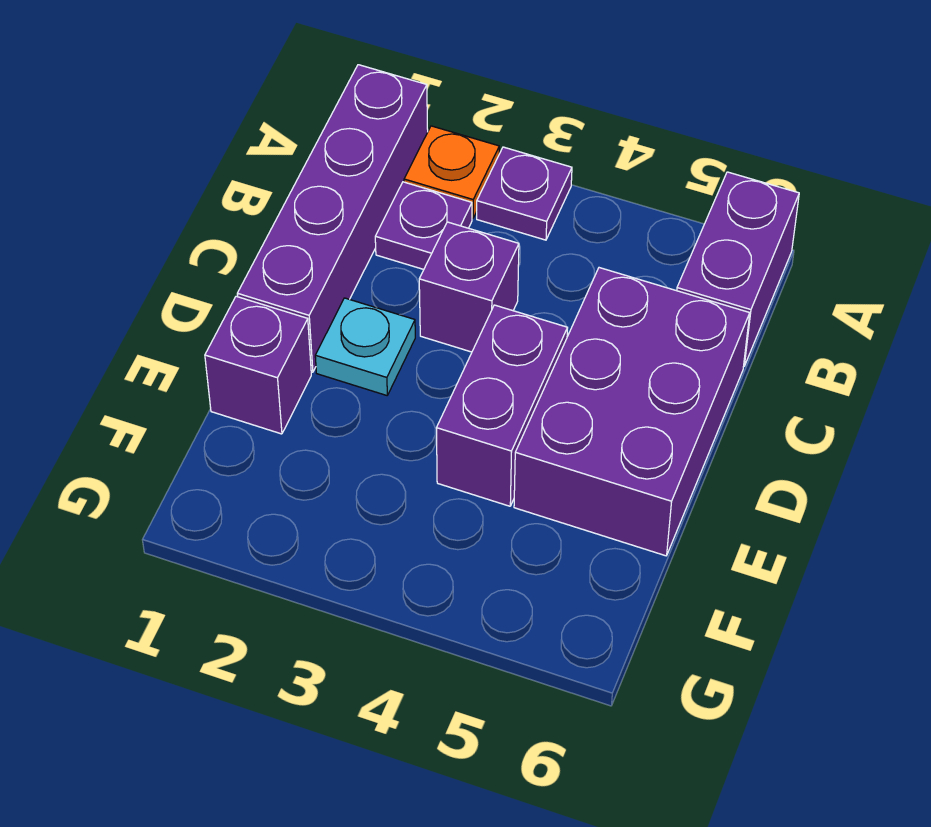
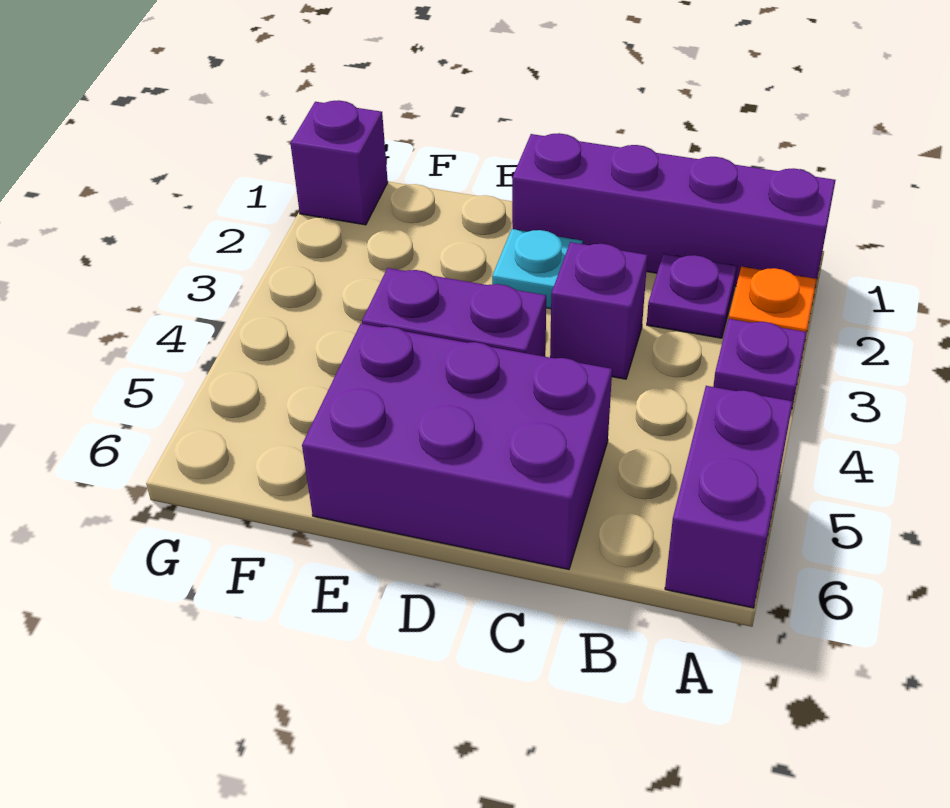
purple brick A6:B6 level 1 -> purple brick A5:A6 level 1
purple brick E1 level 1 -> purple brick G1 level 1

